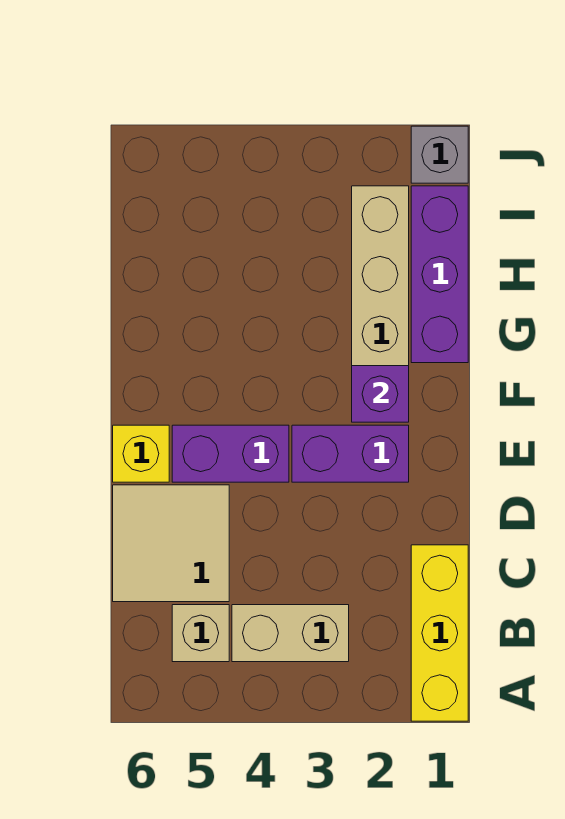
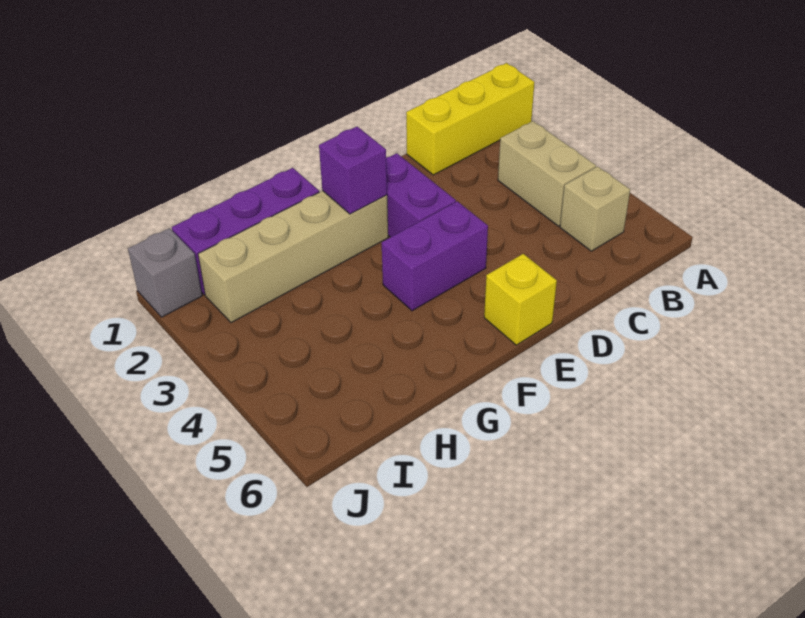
tan tile C5:D6 level 1 -> none
purple brick E4:E5 level 1 -> purple brick E4:F4 level 1

